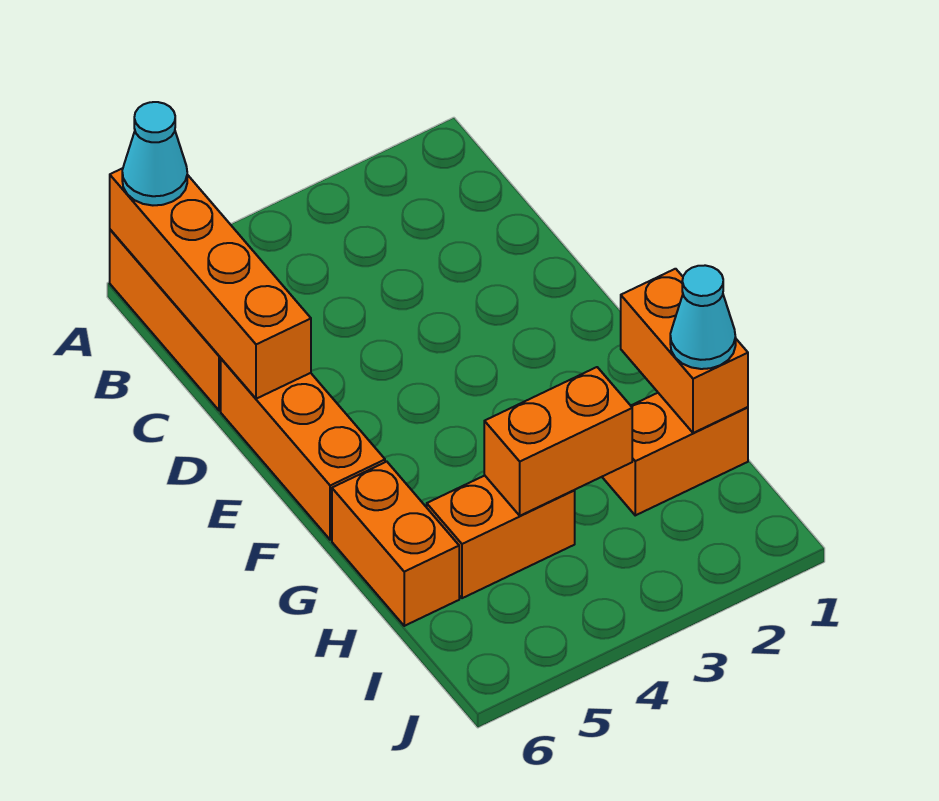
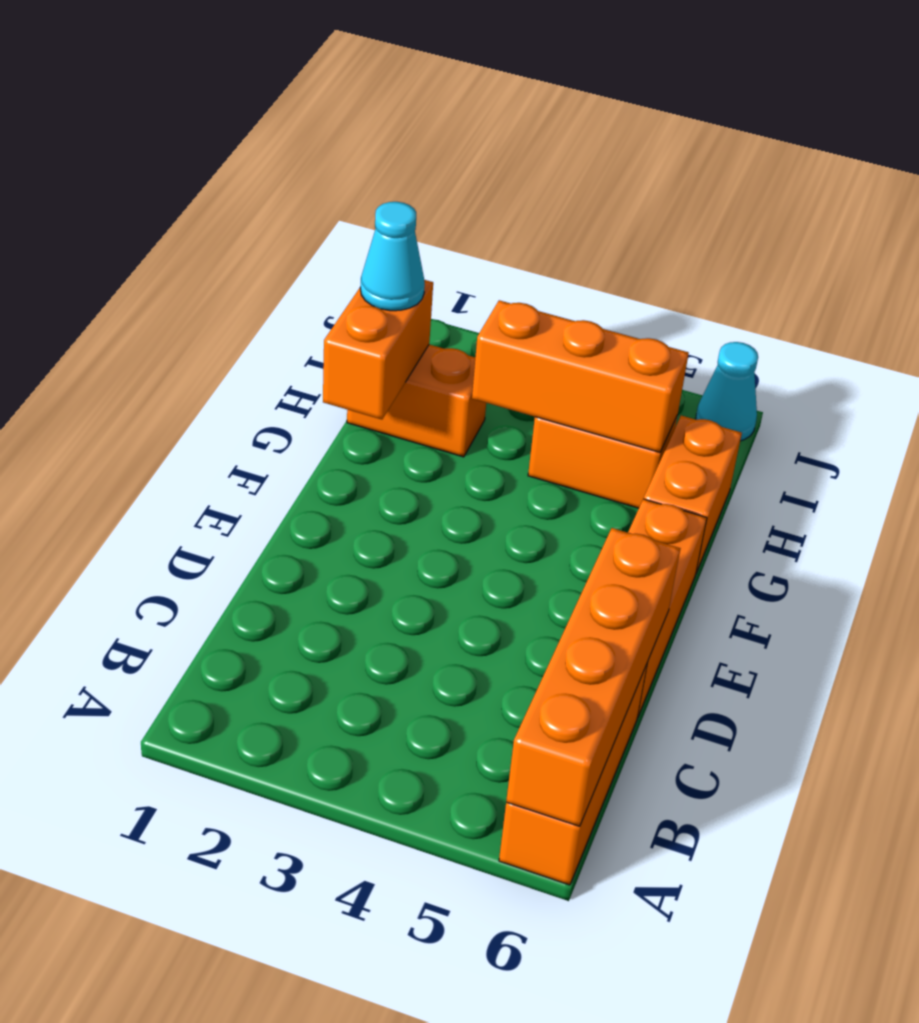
cyan cone A6 level 3 -> cyan cone J6 level 1
orange brick H3:H4 level 2 -> orange brick H3:H5 level 2

